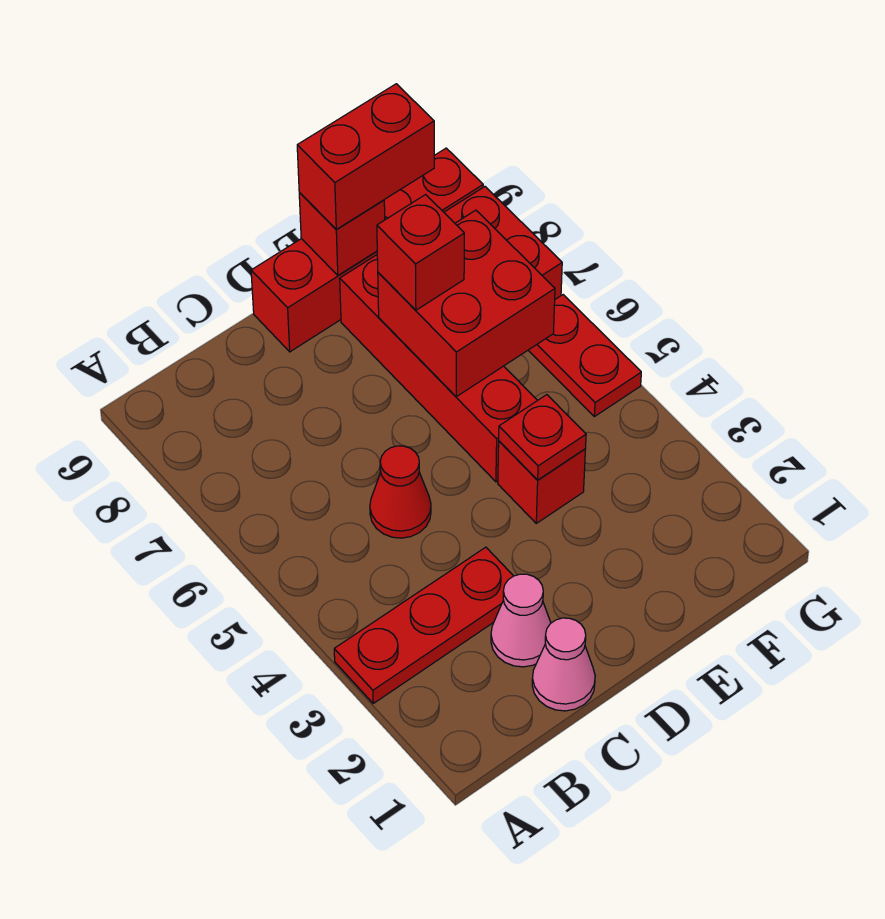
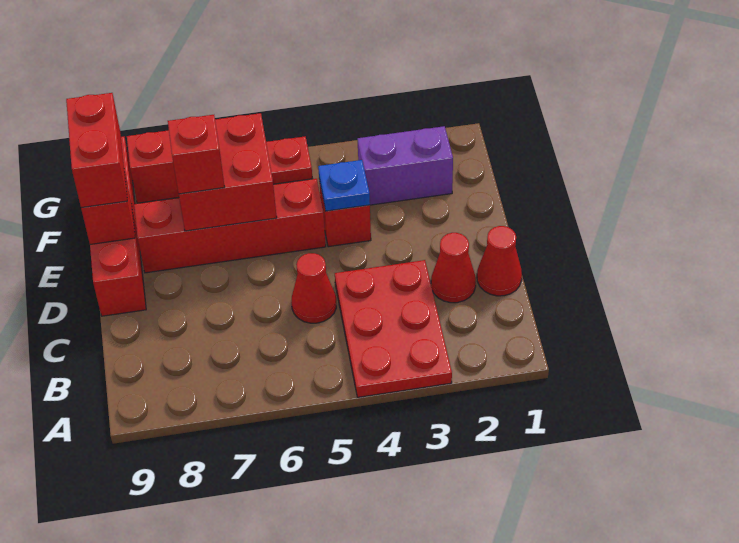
red plate A3:C3 level 1 -> red plate A3:C4 level 1
pink cone C1 level 1 -> red cone C1 level 1
pink cone C2 level 1 -> red cone C2 level 1
red plate E4 level 2 -> blue plate E4 level 2
none -> purple brick F2:F3 level 1

